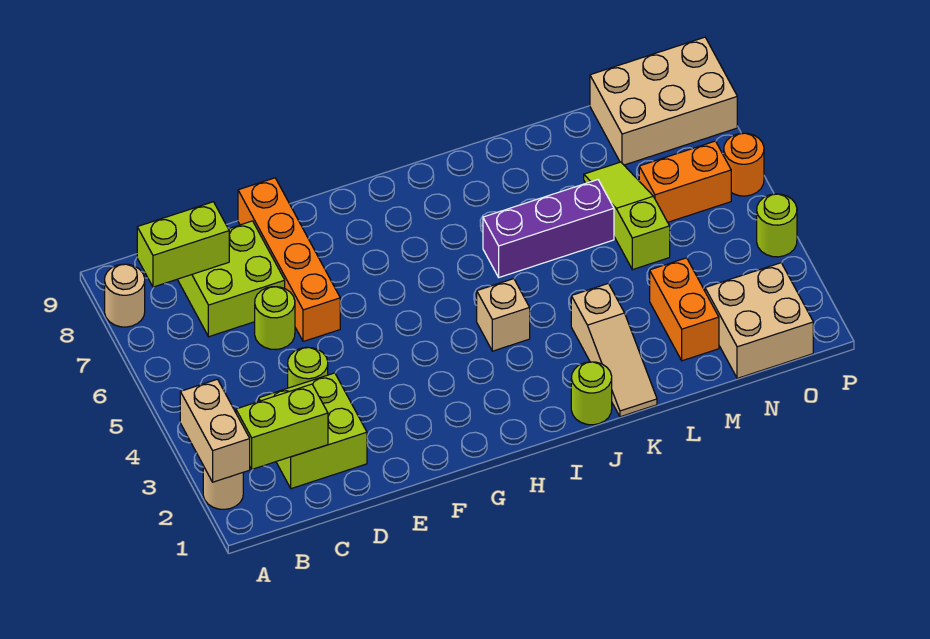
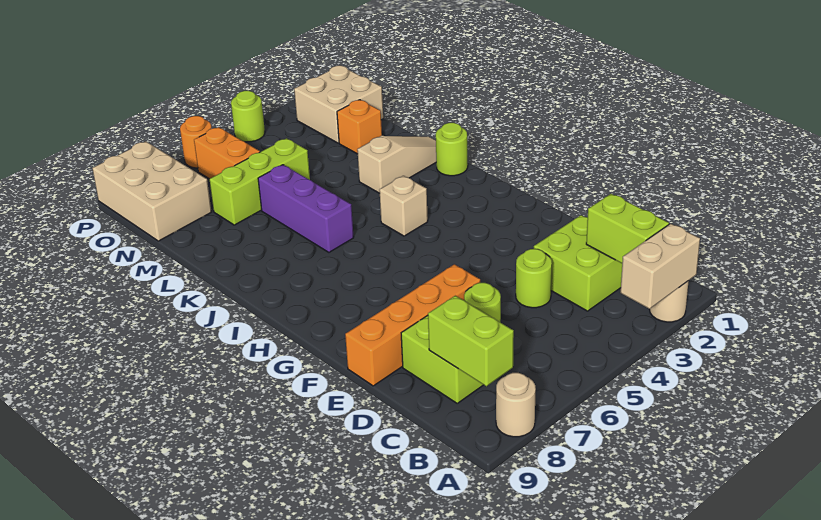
orange brick M2:M3 level 1 -> orange brick M2 level 1
lime slope M5:M7 level 1 top 5 -> lime brick M5:M7 level 1

